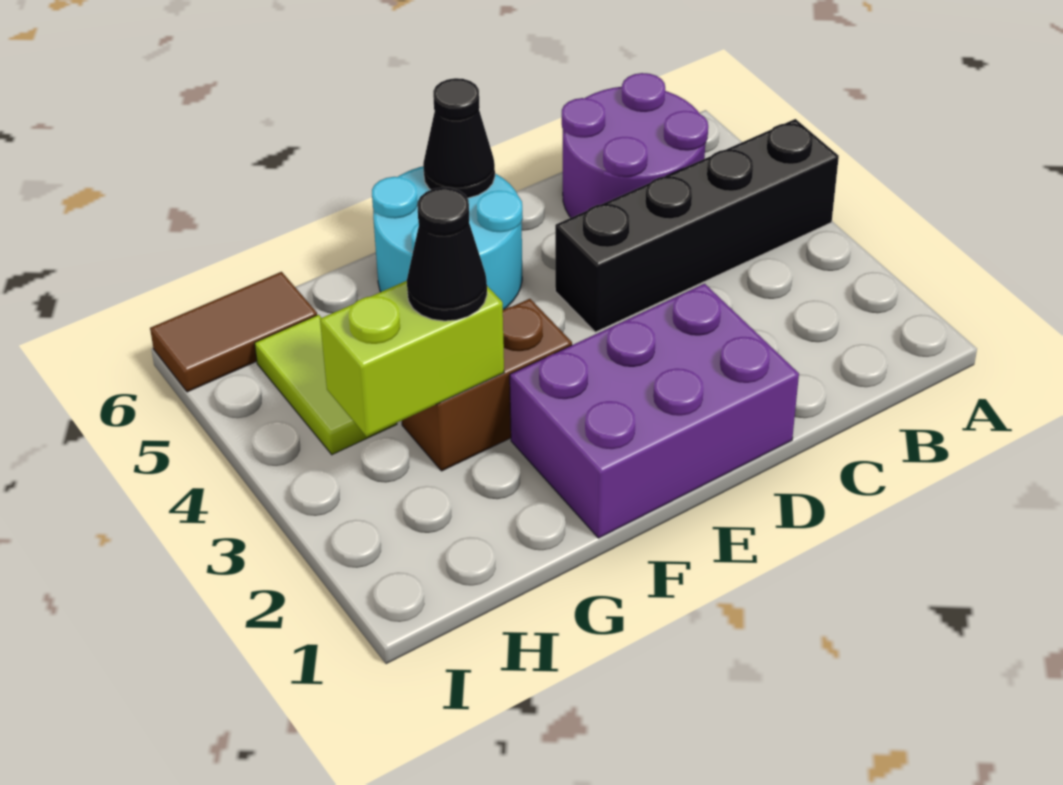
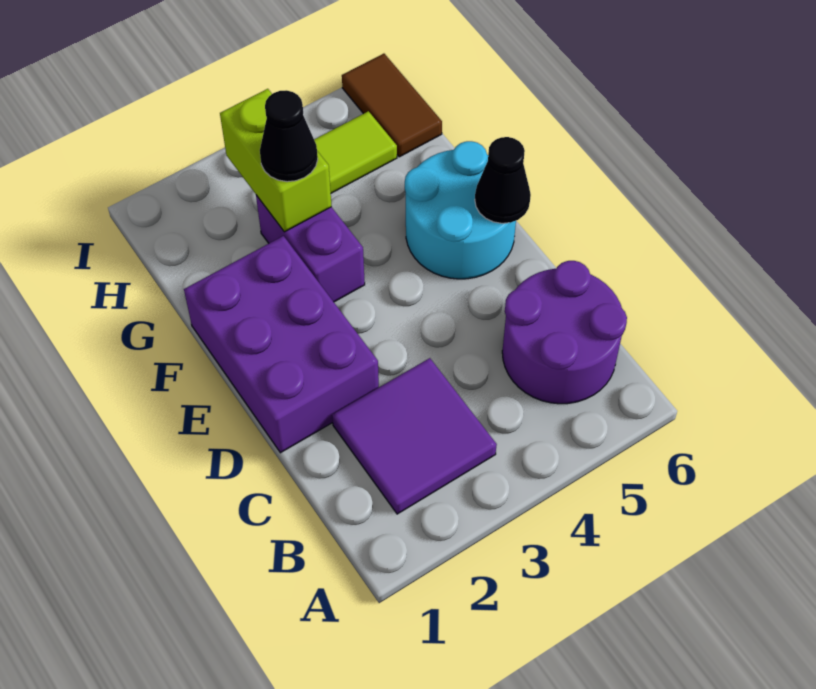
black brick A4:D4 level 1 -> none
none -> purple tile B2:C3 level 1
brown brick F3:G3 level 1 -> purple brick F3:G3 level 1

